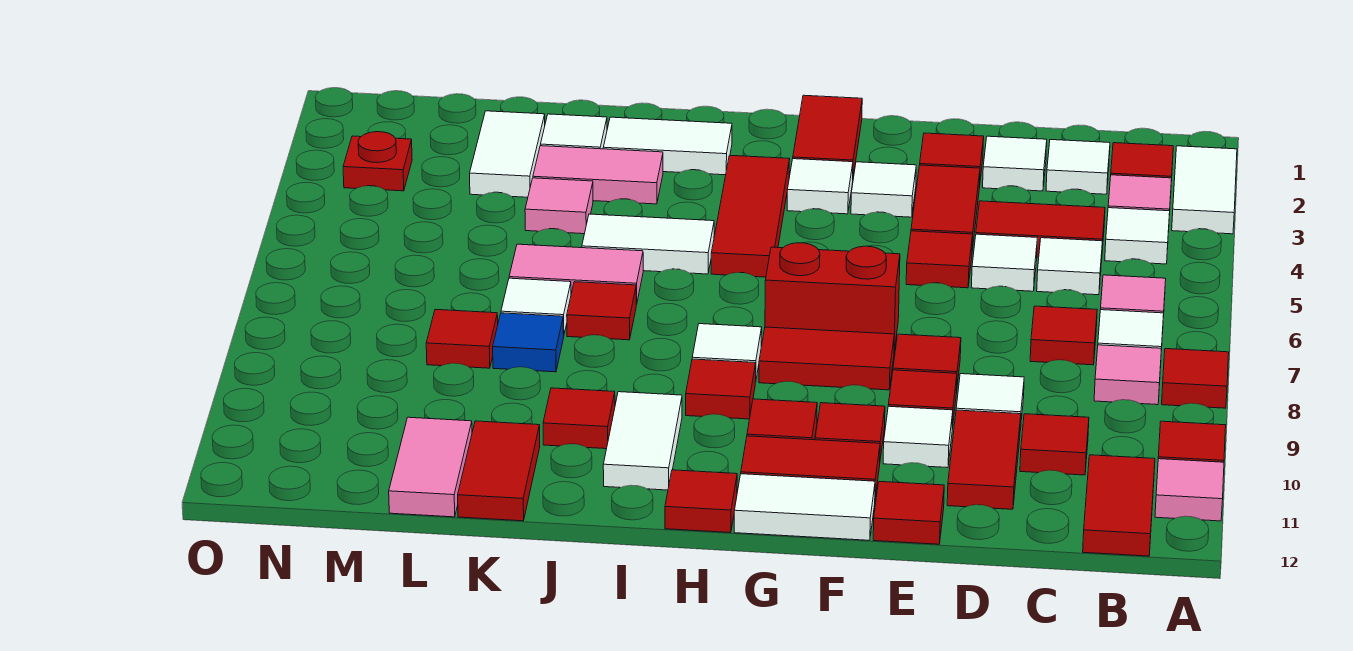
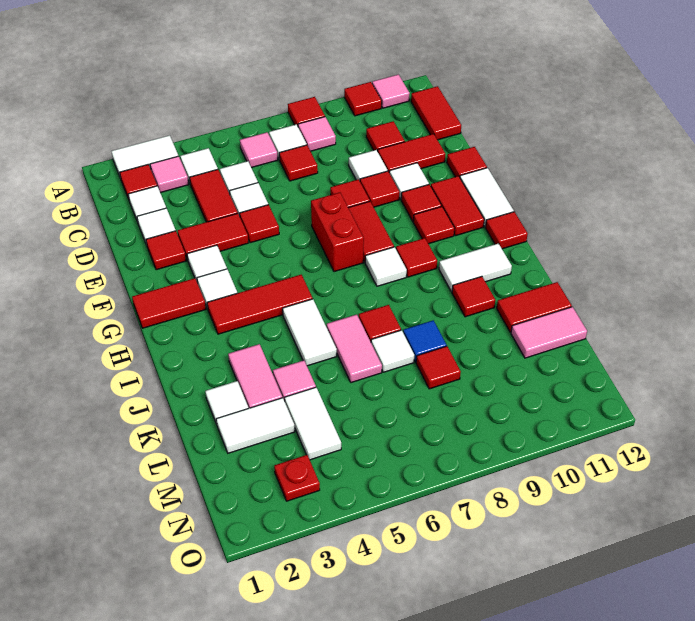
red tile B11:B12 level 1 -> red tile B12:C12 level 1
white tile I2:J2 level 1 -> white tile L4:M4 level 1

